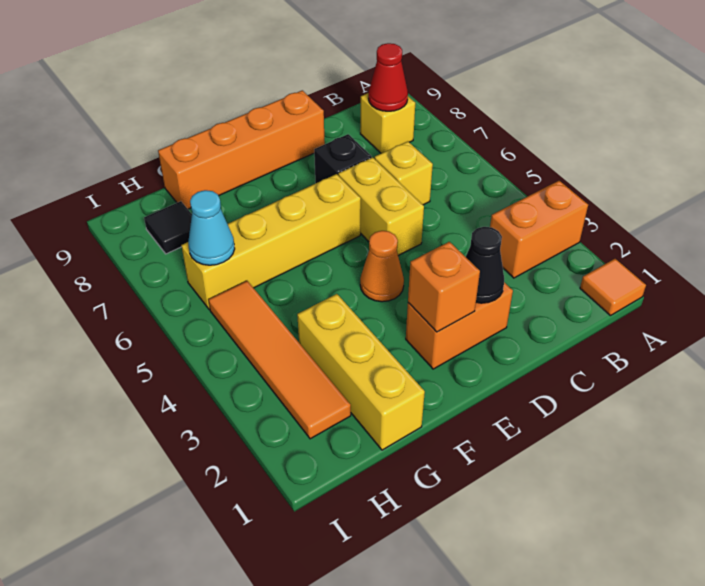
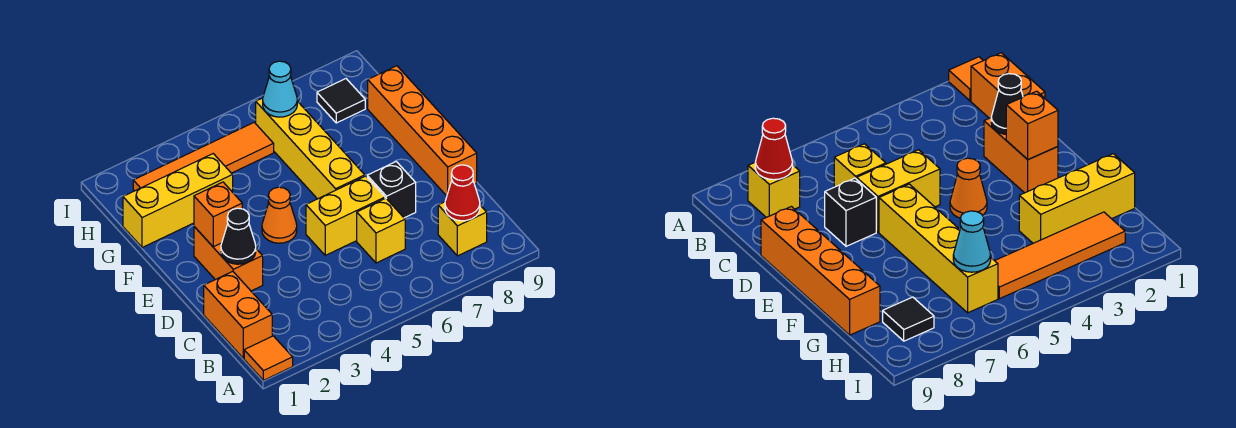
orange brick A3:B3 level 1 -> orange brick B1:C1 level 1

